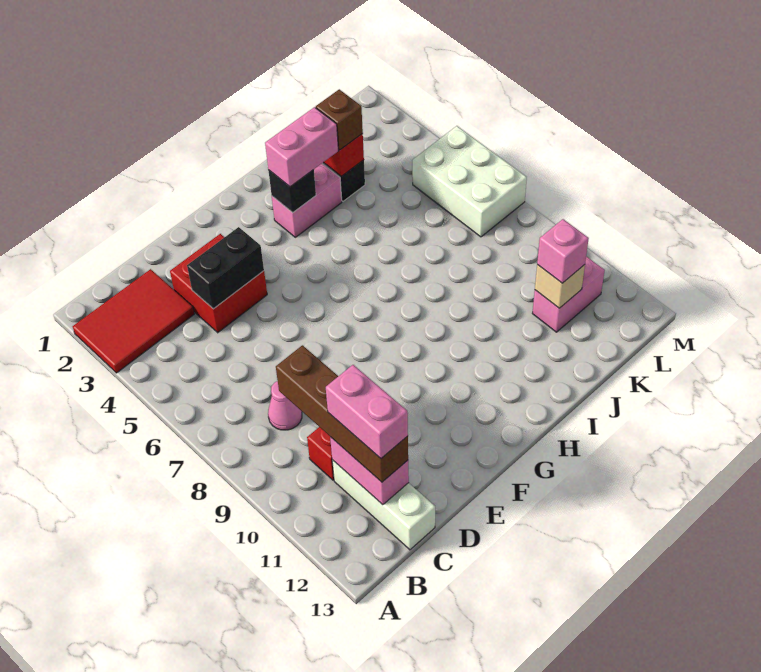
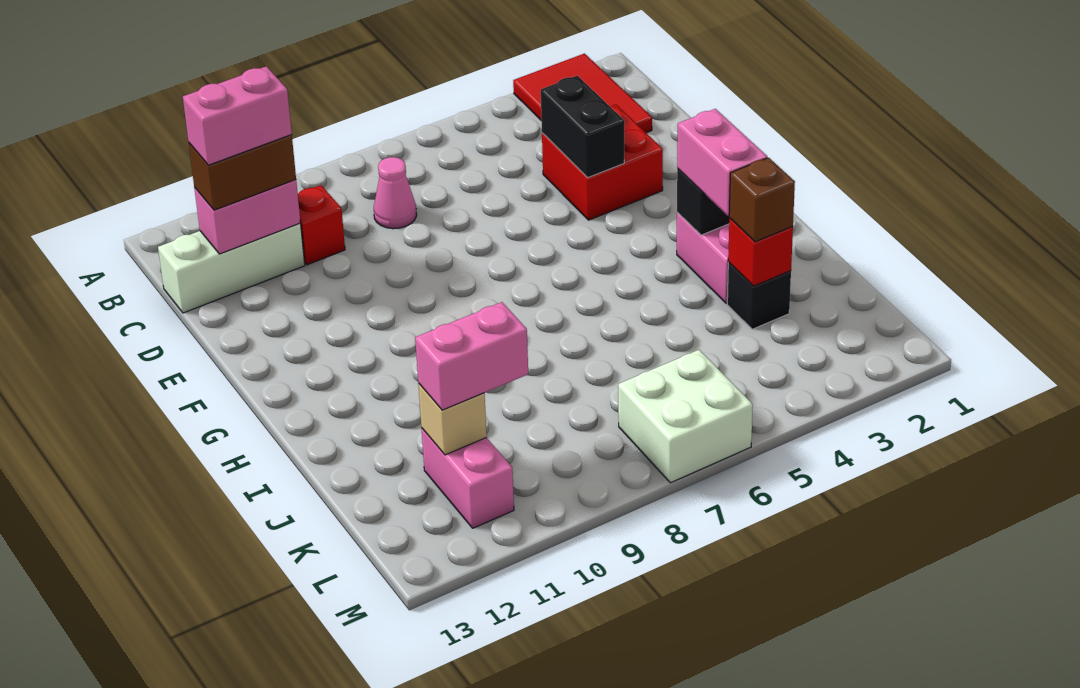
brown brick C9:C12 level 3 -> brown brick C11:C12 level 3
pink brick K11 level 3 -> pink brick K10:K11 level 3
white brick L5:M7 level 1 -> white brick L6:M7 level 1

